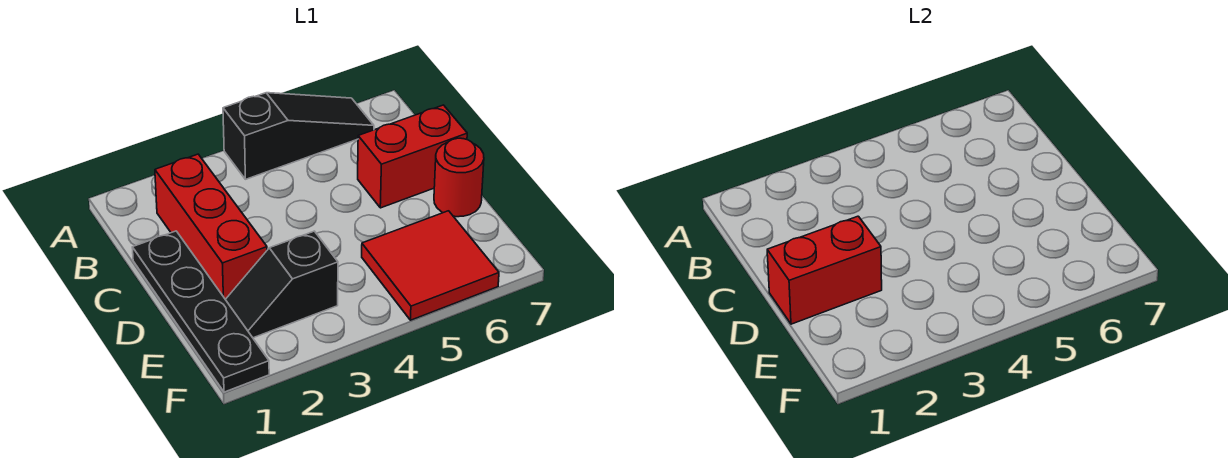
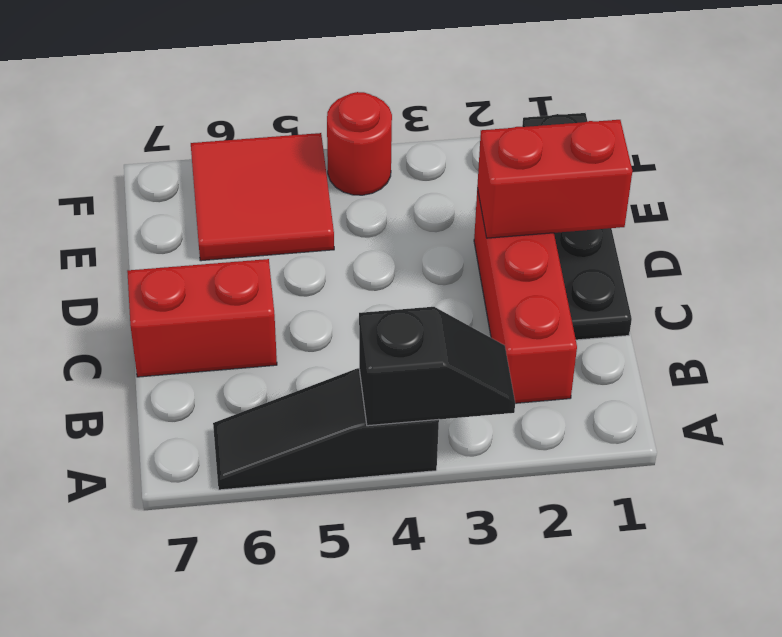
red round brick D7 level 1 -> red round brick F4 level 1
black slope E2:E3 level 1 top 3 -> black slope A3:A4 level 2 top 4

